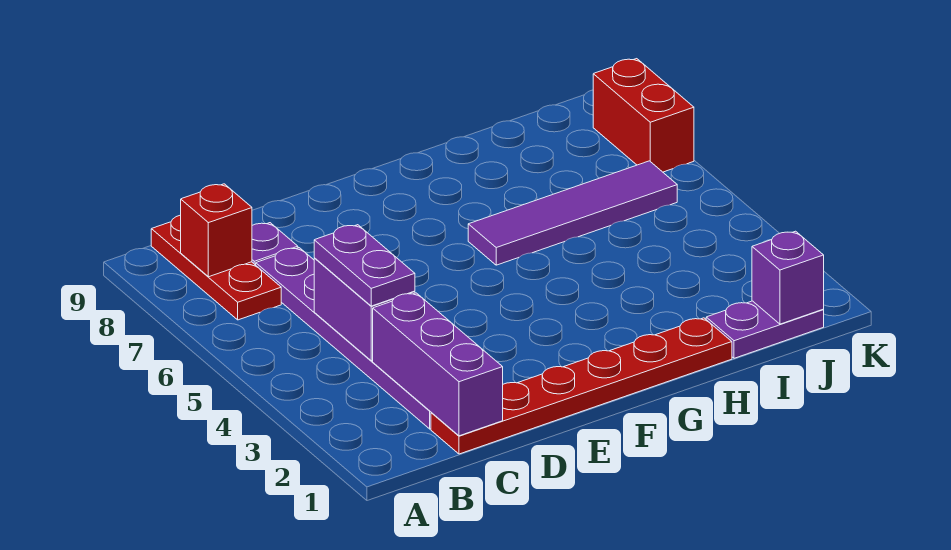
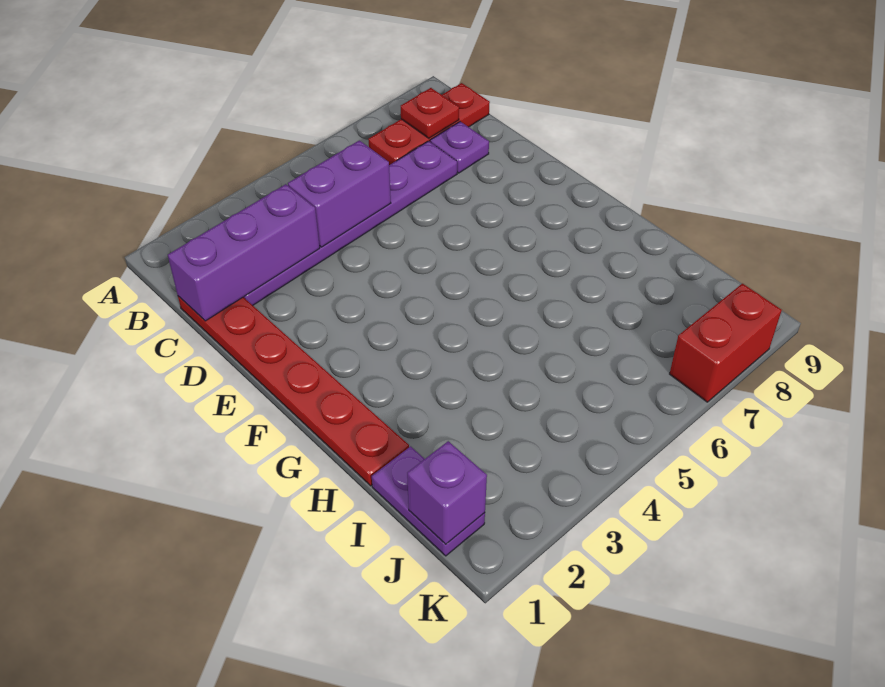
red brick B8 level 2 -> red plate B8 level 2
purple plate C4:C5 level 3 -> none
purple tile G6:J6 level 1 -> none

